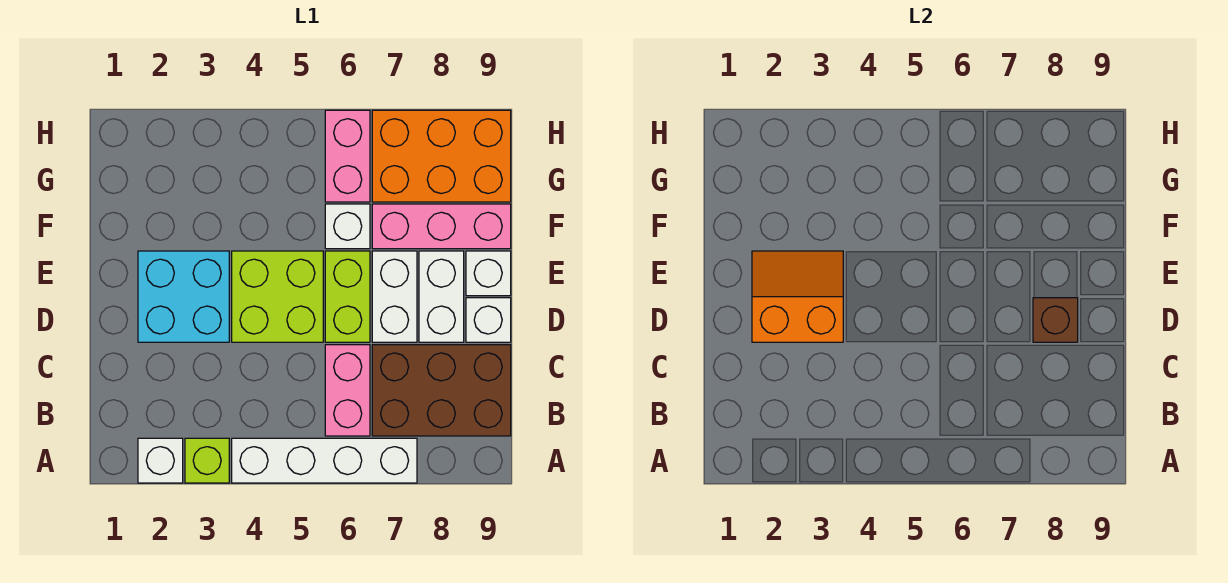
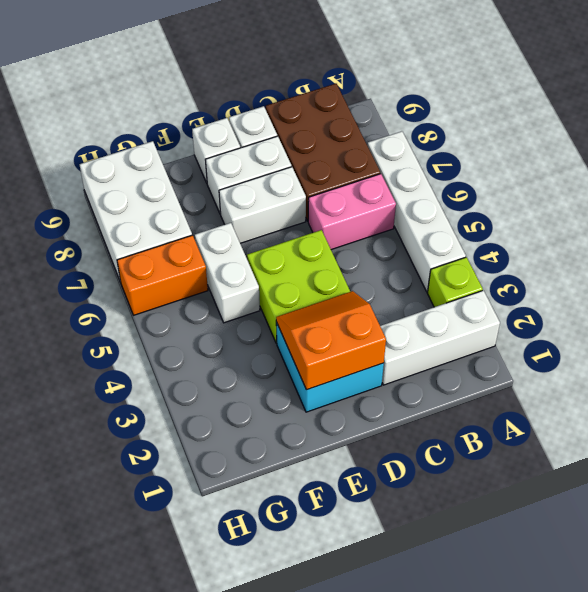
white brick A2 level 1 -> white brick A2:C2 level 1
orange slope D2:E3 level 2 top D -> orange slope D2:E3 level 2 top 2
lime brick D6:E6 level 1 -> none
brown brick D8 level 2 -> none
white brick F6 level 1 -> white brick F5:F6 level 1
pink brick F7:F9 level 1 -> none
pink brick G6:H6 level 1 -> orange brick G6:H6 level 1
orange brick G7:H9 level 1 -> white brick G7:H9 level 1

